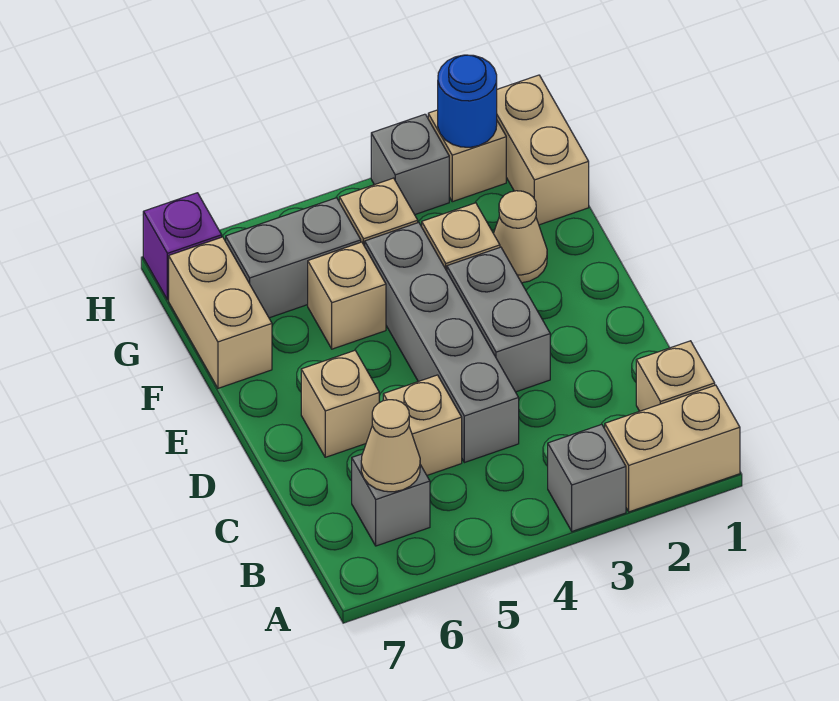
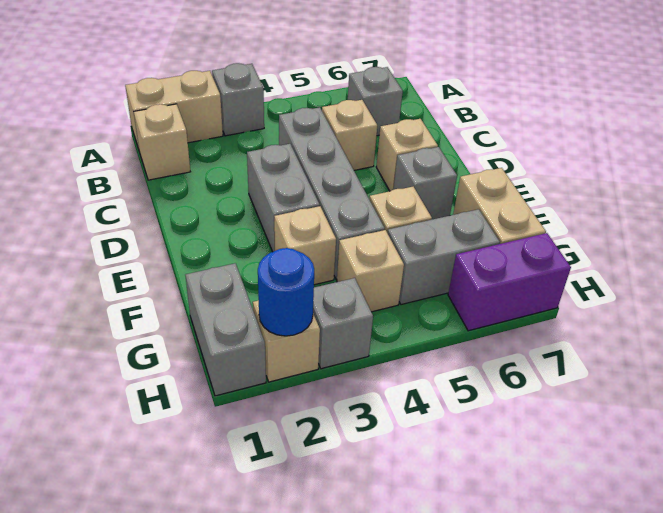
tan cone B6 level 2 -> none
none -> grey brick E6 level 1
tan cone F2 level 1 -> none
tan brick G1:H1 level 1 -> grey brick G1:H1 level 1
purple brick H7 level 1 -> purple brick H6:H7 level 1

